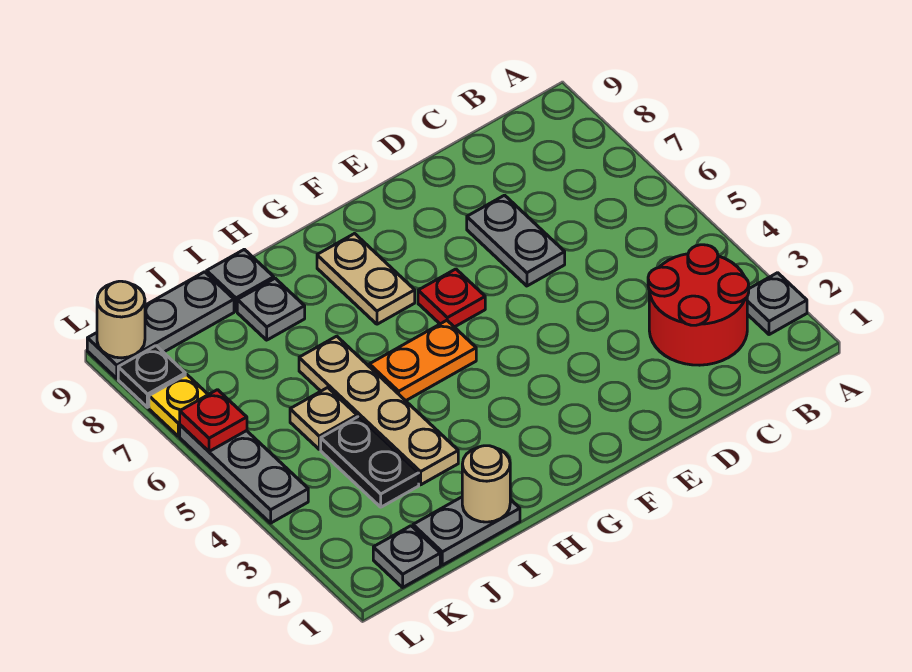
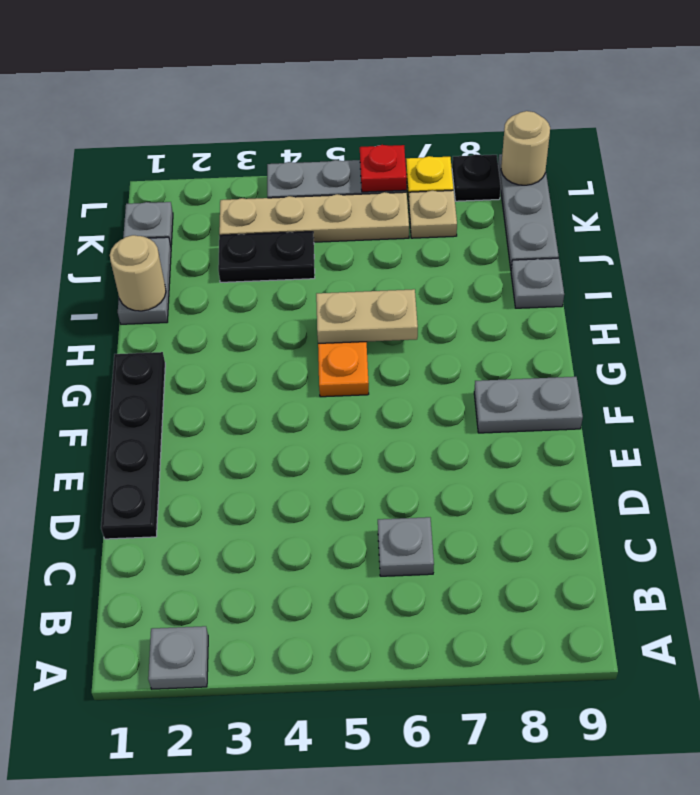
red round brick B2:C3 level 1 -> none
none -> black plate D1:G1 level 1
grey plate D6:D7 level 1 -> grey plate F8:F9 level 1
red plate F6 level 1 -> none
tan plate G7:G8 level 1 -> tan plate H5:H6 level 2
tan plate I3:I6 level 1 -> tan plate K3:K6 level 1
grey plate I8 level 1 -> grey plate C6 level 1
tan plate J5 level 1 -> tan plate K7 level 1

